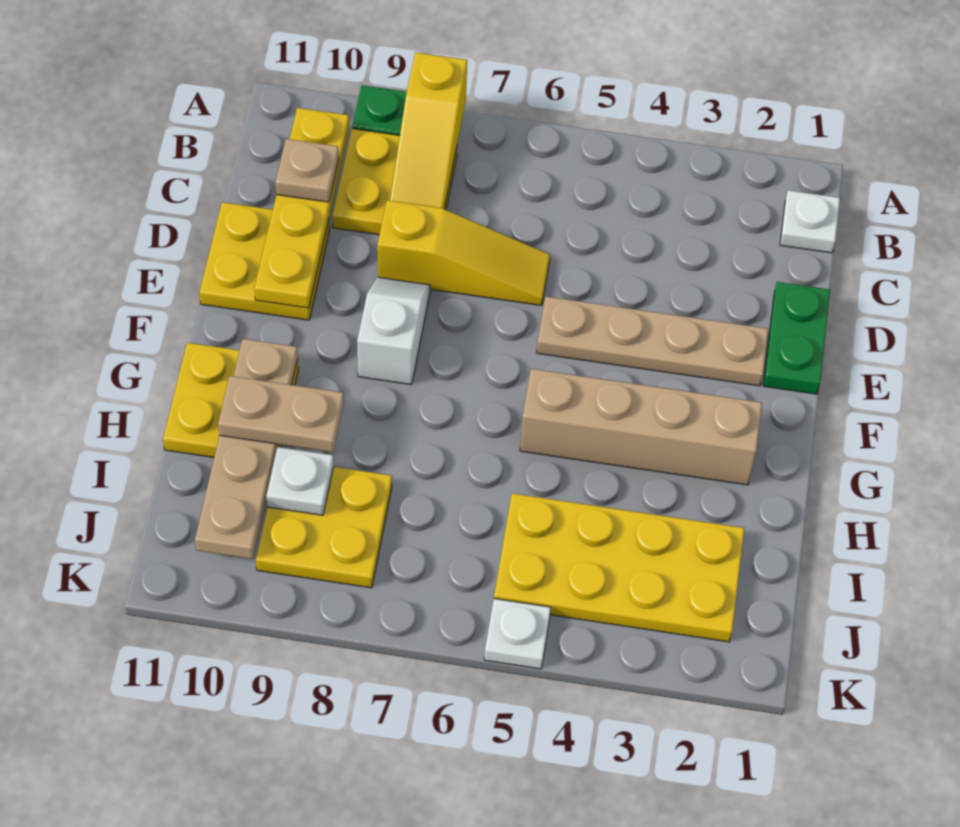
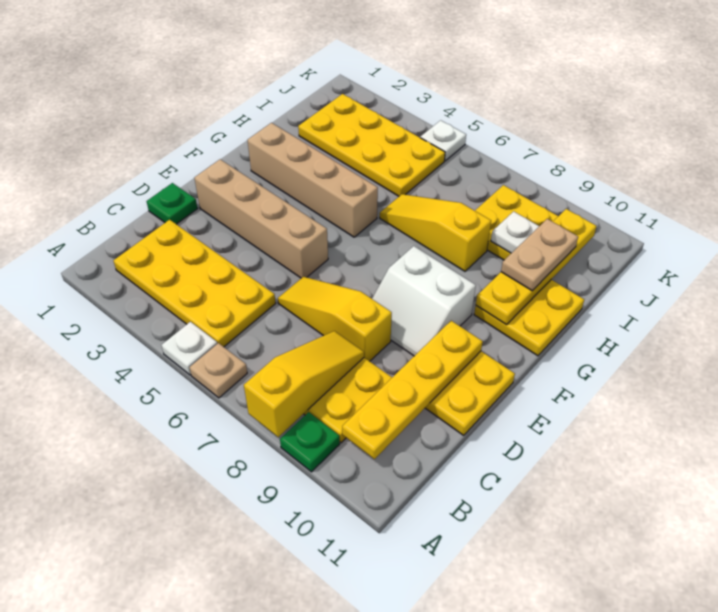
white plate B1 level 1 -> white plate A5 level 1
none -> yellow plate B2:C5 level 1
tan plate C10 level 3 -> tan plate A6 level 1
green plate D1:E1 level 1 -> green plate D1 level 1
tan plate E2:E5 level 1 -> tan brick E2:E5 level 1
white slope E8:F8 level 1 top F -> white slope E8:F9 level 1 top F
tan plate G10:J10 level 2 -> yellow plate G10:J10 level 2
none -> yellow slope H6:H8 level 1 top 8
tan plate H9:H10 level 3 -> tan plate H10:I10 level 3

